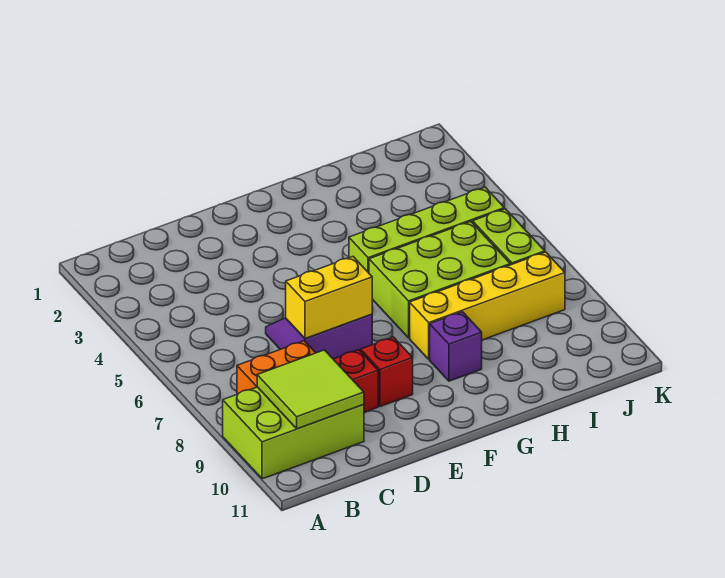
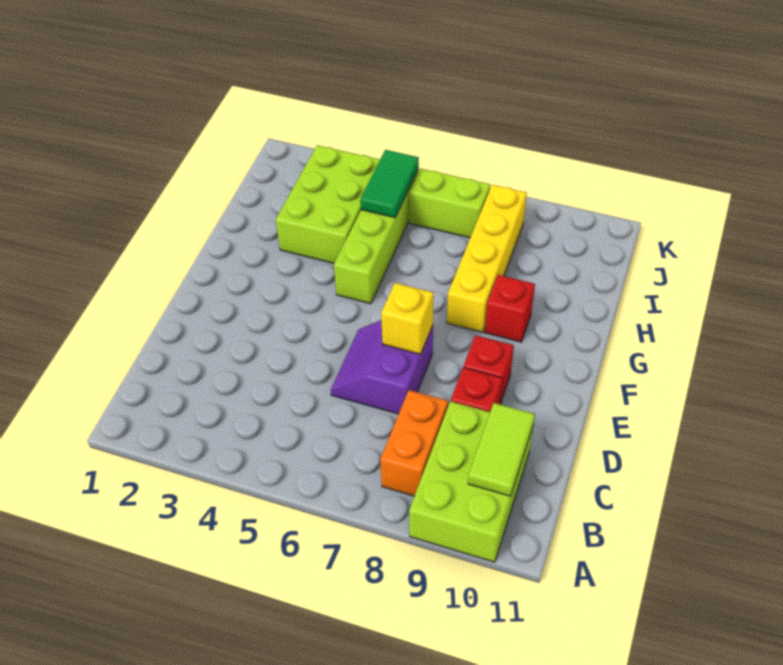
lime tile B9:C10 level 2 -> lime tile B10:C10 level 2
yellow brick D7:E7 level 2 -> yellow brick E7 level 2
lime brick G6:I7 level 1 -> lime brick H3:J4 level 1
purple brick G9 level 1 -> red brick G9 level 1
none -> green tile I5:J5 level 2

